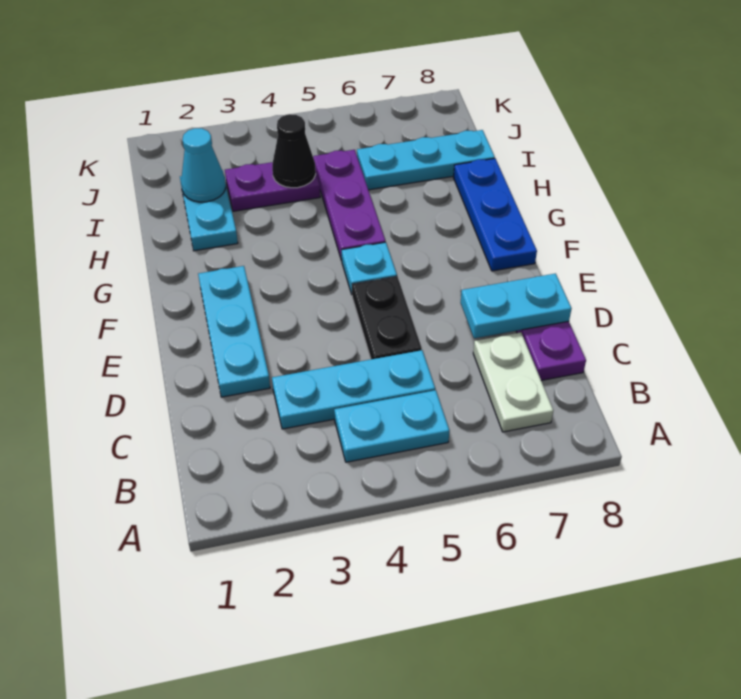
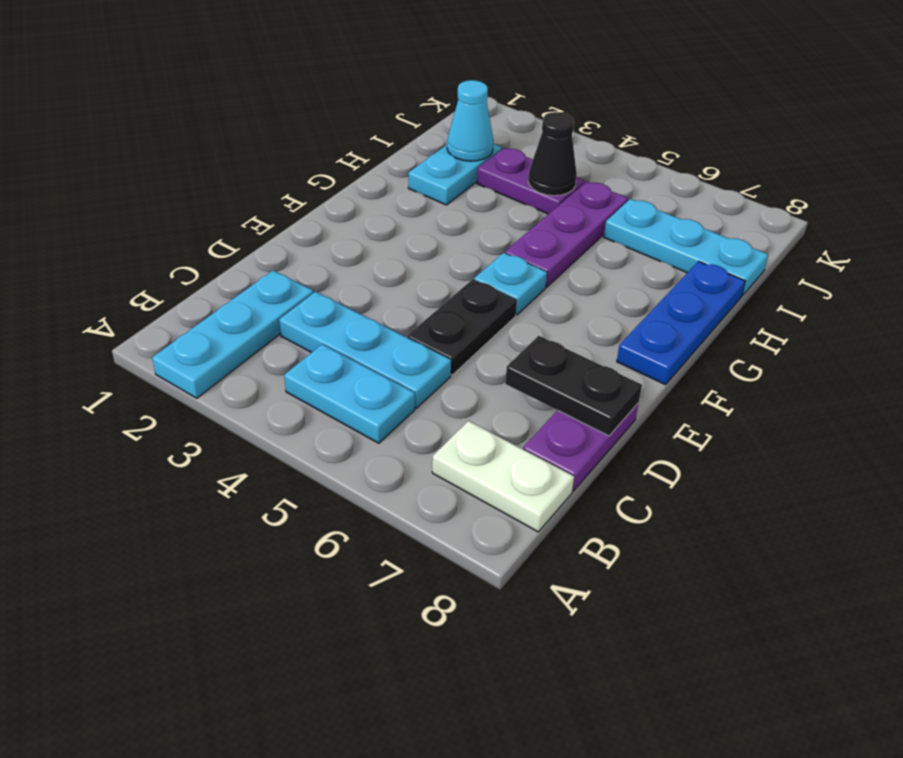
white plate B7:C7 level 1 -> white plate B7:B8 level 1
cyan plate D2:F2 level 1 -> cyan plate A2:C2 level 1
cyan plate D7:D8 level 2 -> black plate D7:D8 level 2

